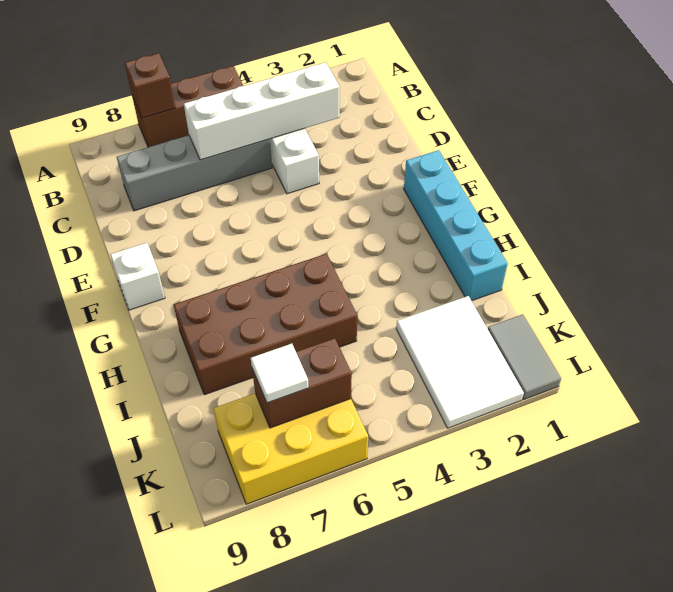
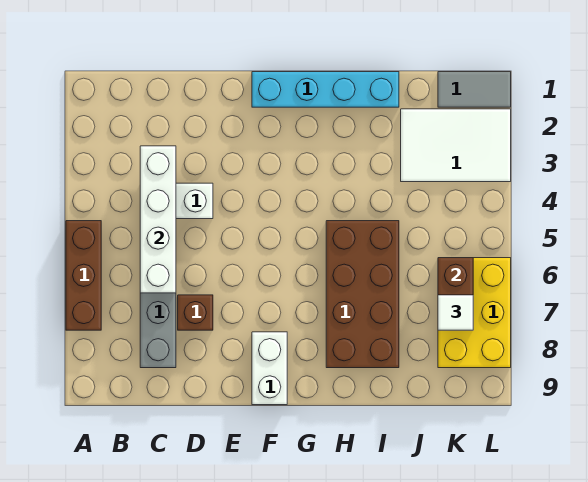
brown brick A7 level 2 -> brown brick D7 level 1
white brick F9 level 1 -> white brick F8:F9 level 1

